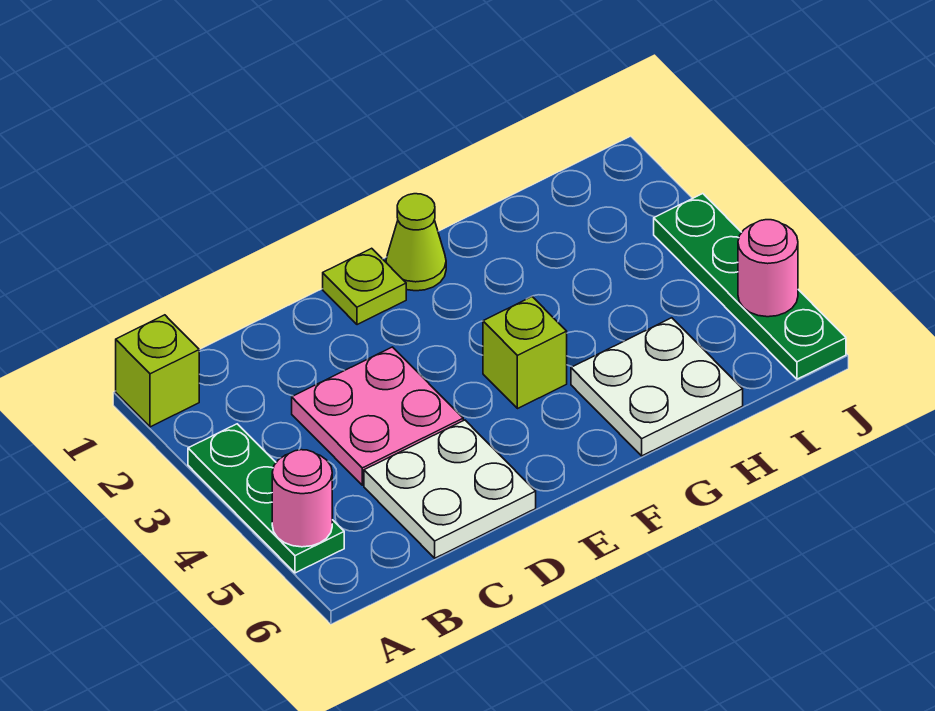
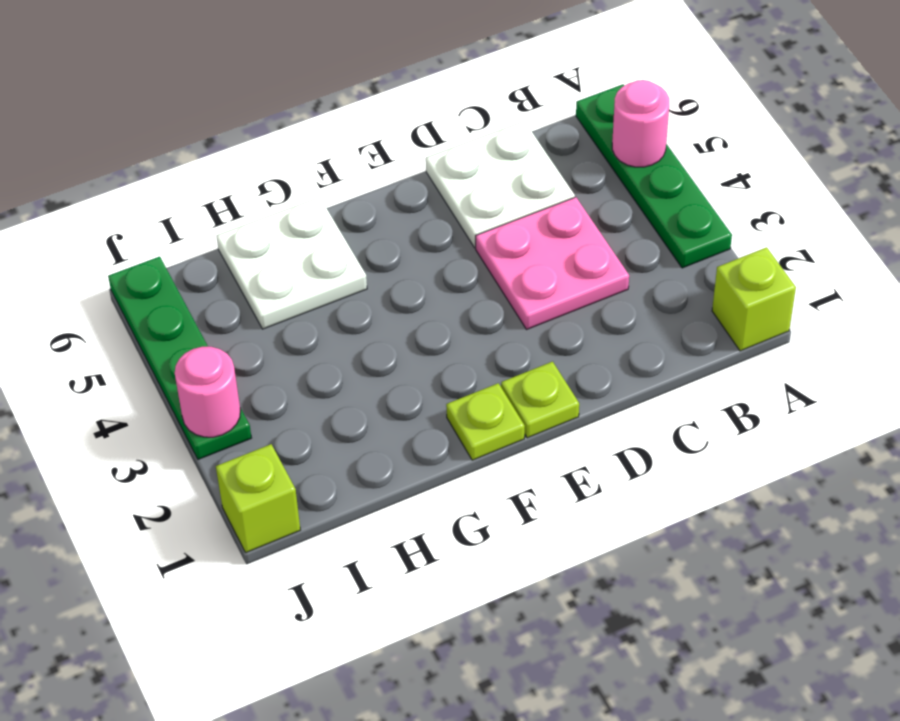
green plate A3:A5 level 1 -> green plate A3:A6 level 1
lime cone F1 level 1 -> lime plate F1 level 1
lime brick F4 level 1 -> lime brick J1 level 1
pink round brick J5 level 2 -> pink round brick J3 level 2

